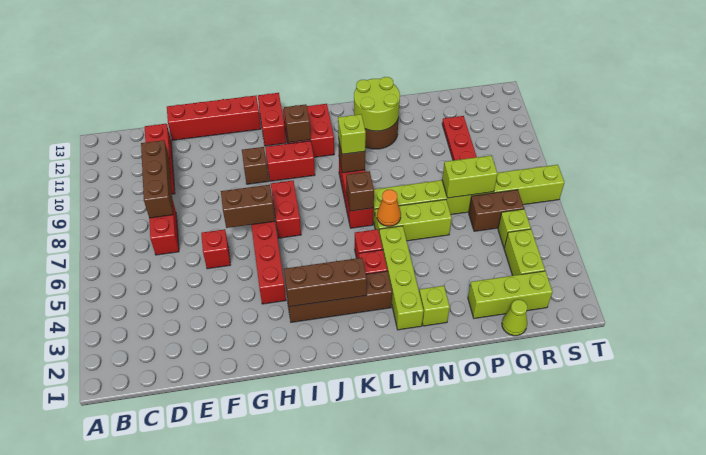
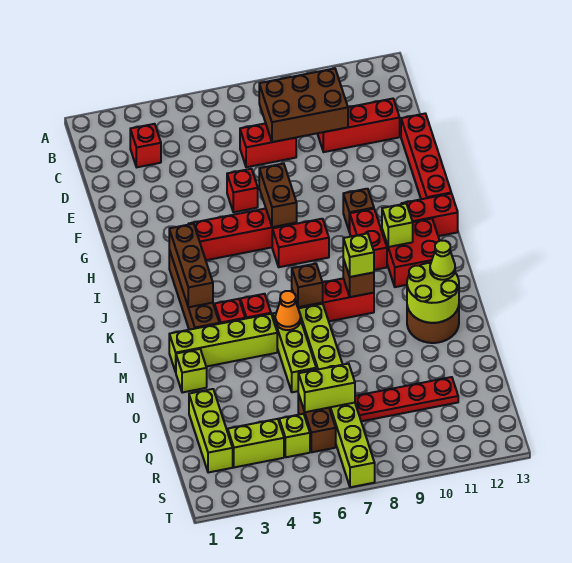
none -> red brick C3 level 1
brown brick D8:D10 level 2 -> brown brick C8:D10 level 2
brown brick J11 level 2 -> lime brick J11 level 2
lime brick P7:Q7 level 2 -> lime brick Q6:Q7 level 2
lime cone Q1 level 1 -> lime cone M12 level 3

